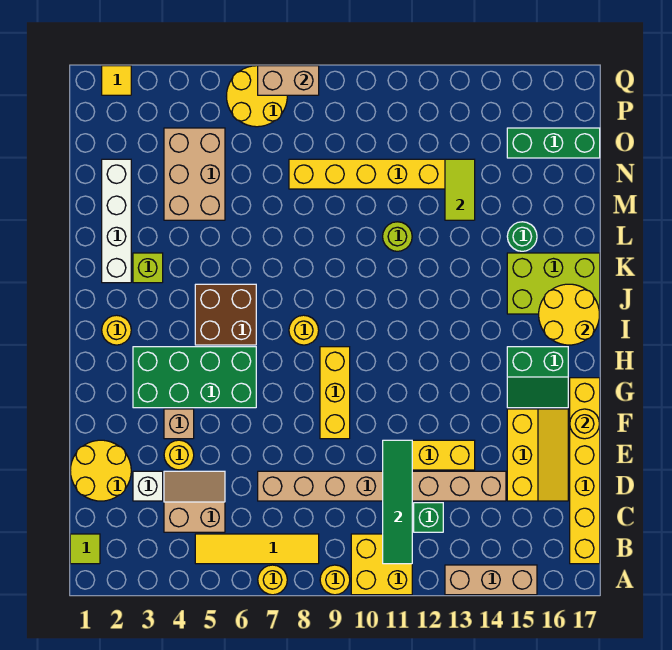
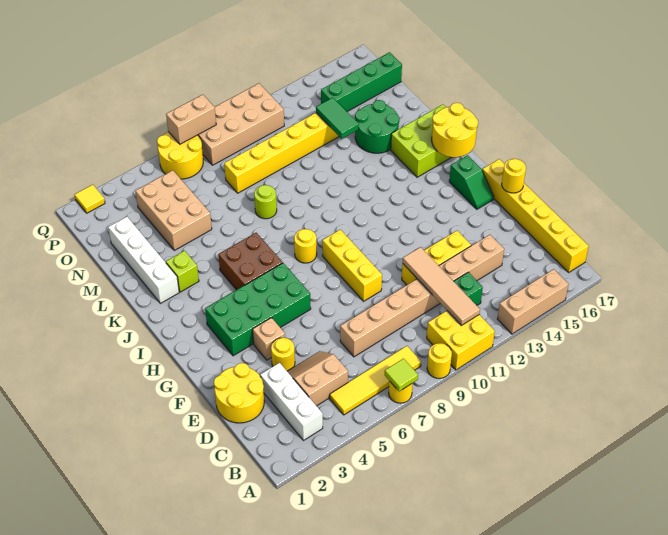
lime tile B1 level 1 -> lime tile A7 level 2
green tile B11:E11 level 2 -> tan tile B11:E11 level 2
white brick D3 level 1 -> white brick B3:D3 level 1
yellow slope D15:F16 level 1 top 15 -> none
green slope G15:H16 level 1 top H -> green slope G16:H16 level 1 top H
yellow round brick I2 level 1 -> none
lime round brick L11 level 1 -> lime round brick L8 level 1
green round brick L15 level 1 -> green round brick L14:M15 level 1
lime tile M13:N13 level 2 -> green tile M13:N13 level 2
green brick O15:O17 level 1 -> green brick O14:O17 level 1
none -> tan brick P8:Q11 level 1

